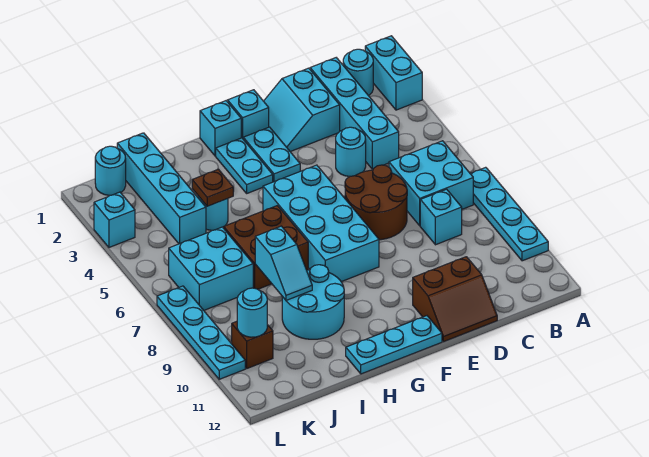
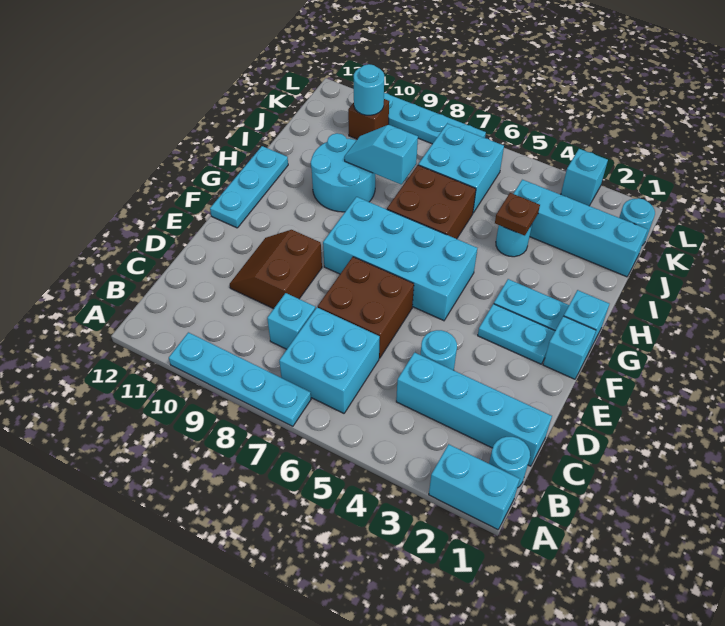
cyan slope D1:E2 level 1 top D -> none
brown round brick D6:E7 level 1 -> brown brick D6:E7 level 1
brown slope D11:E12 level 1 top 11 -> brown slope D9:E10 level 1 top 9

